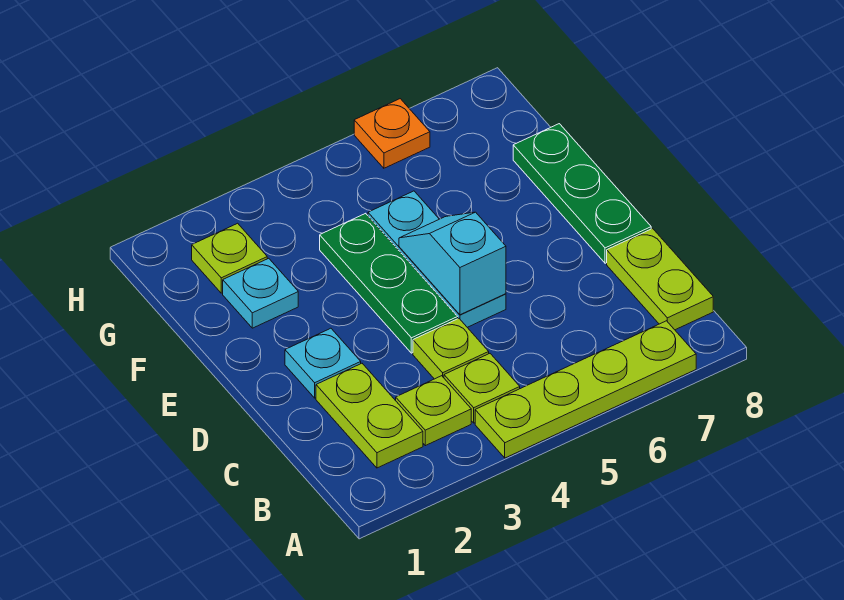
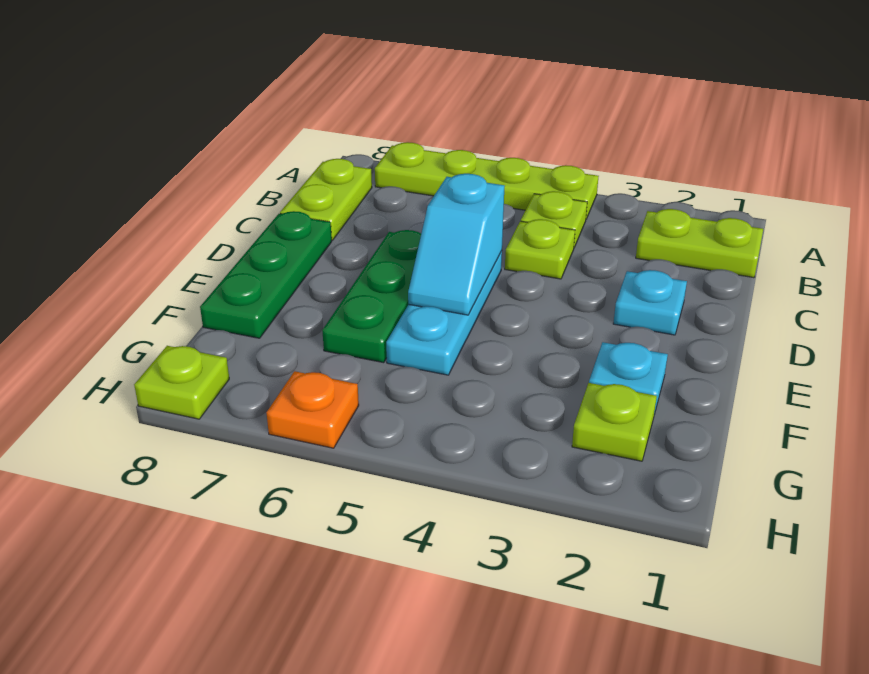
lime plate B2:C2 level 1 -> lime plate B1:B2 level 1
lime plate B3 level 1 -> lime plate H8 level 1
green plate D4:F4 level 1 -> green plate D6:F6 level 1

